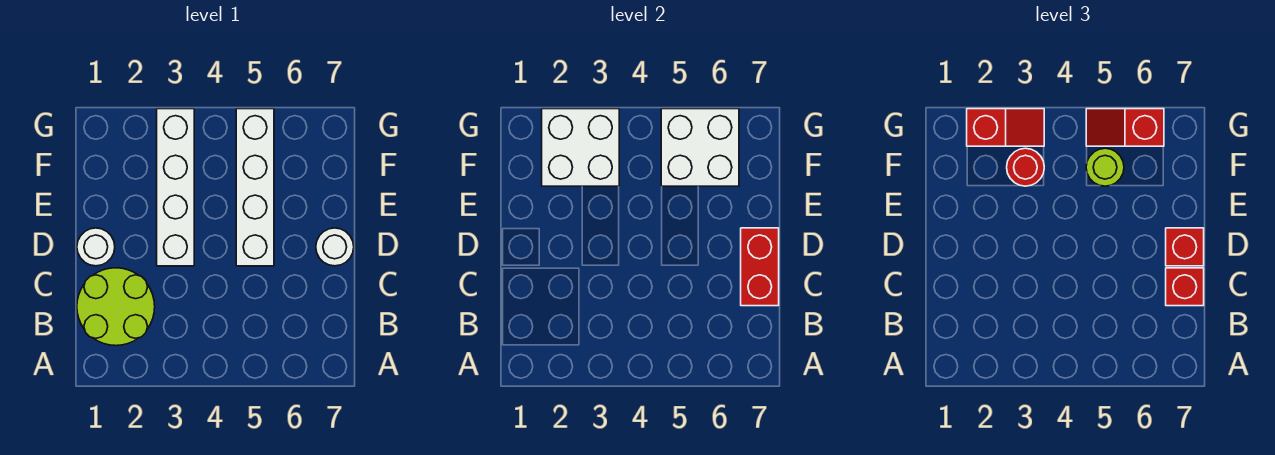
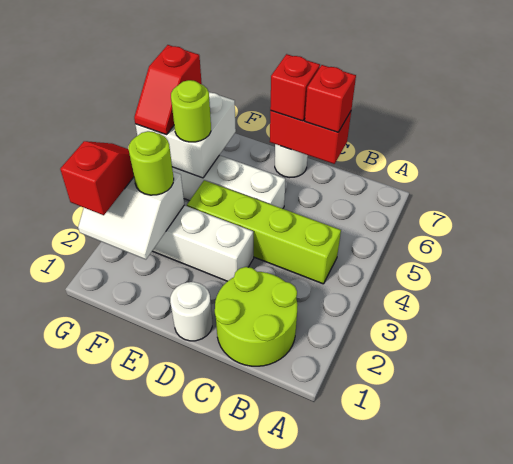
none -> lime brick B4:E4 level 1
white brick F2:G3 level 2 -> white slope F2:G3 level 2 top 3
red round brick F3 level 3 -> lime round brick F3 level 3

